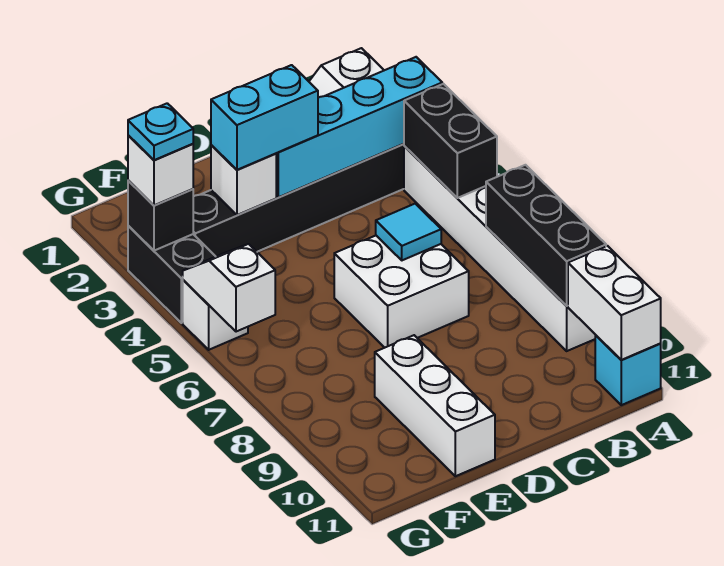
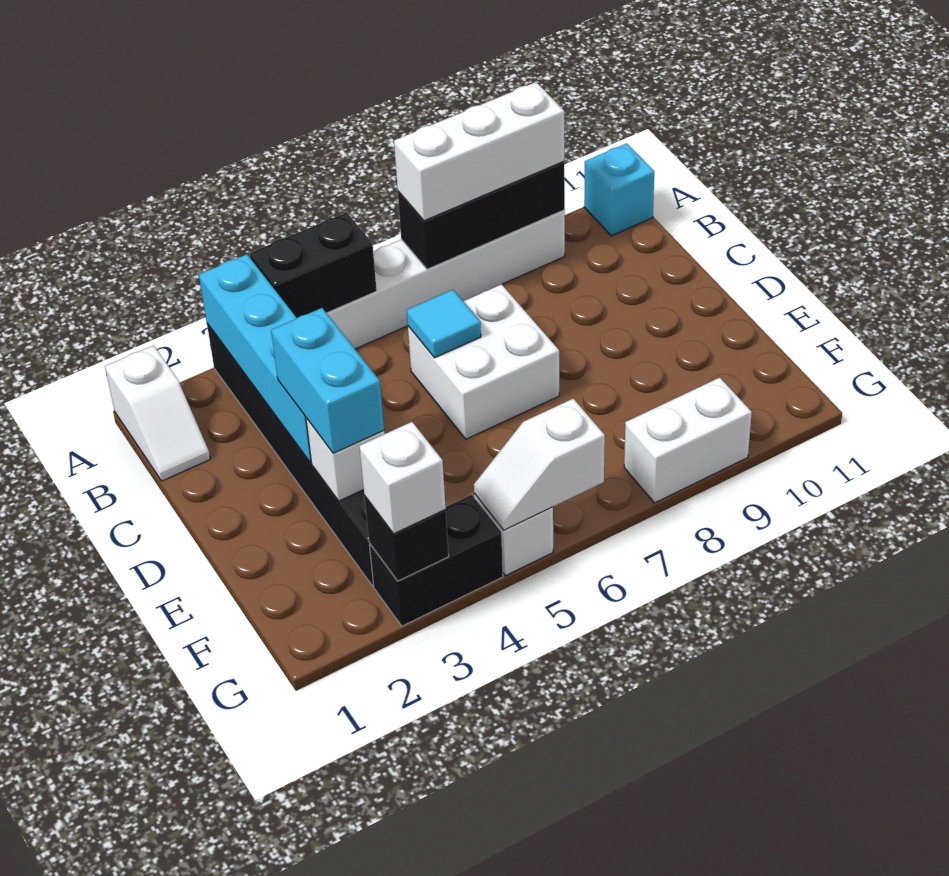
white brick A10:A11 level 2 -> white brick G8:G9 level 1
white brick E9:E11 level 1 -> white brick A7:A9 level 3
cyan plate G3 level 4 -> none

